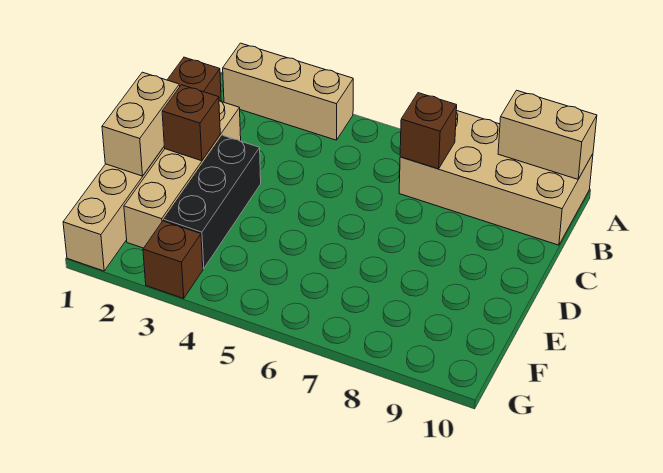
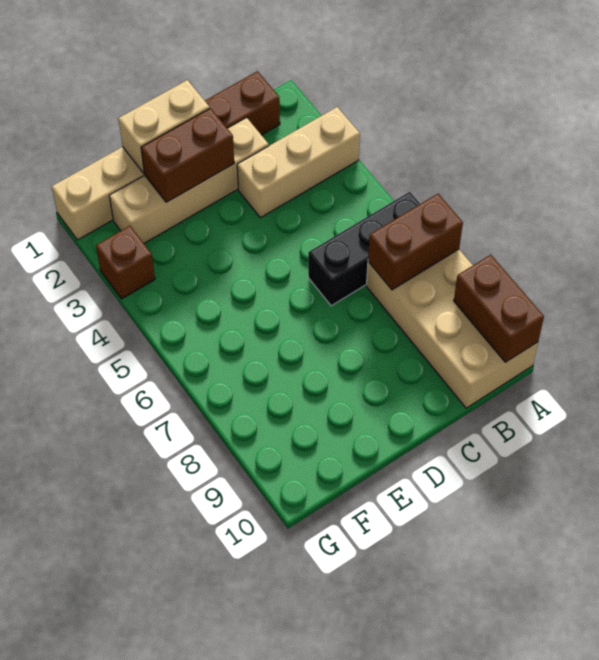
tan brick A2:A4 level 1 -> tan brick A3:C3 level 1
tan brick A9:A10 level 2 -> brown brick A9:A10 level 2
brown brick B7 level 2 -> brown brick A7:B7 level 2
brown brick D2 level 2 -> brown brick D2:E2 level 2
black brick D3:F3 level 1 -> black brick A6:C6 level 1

